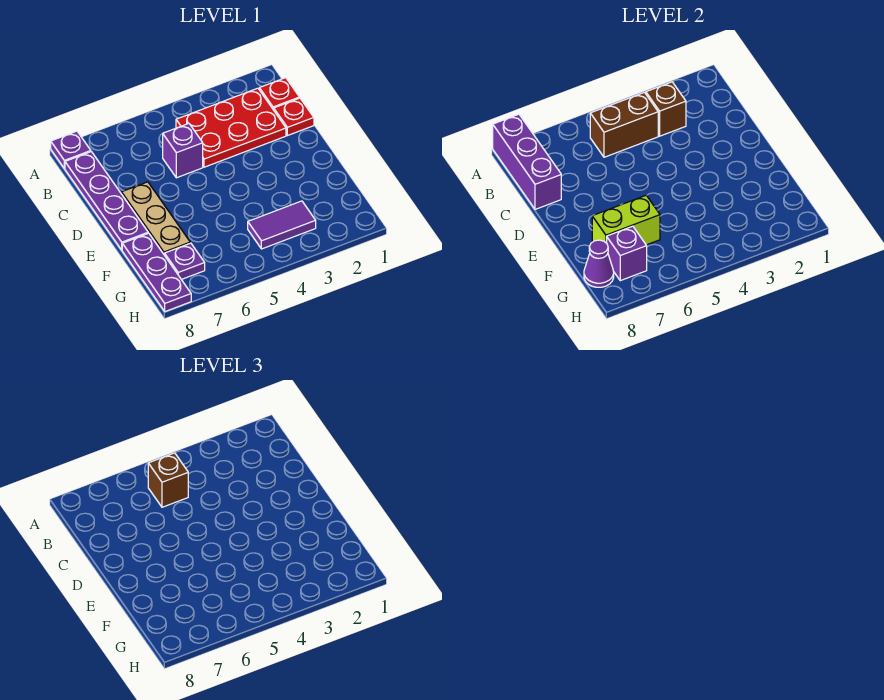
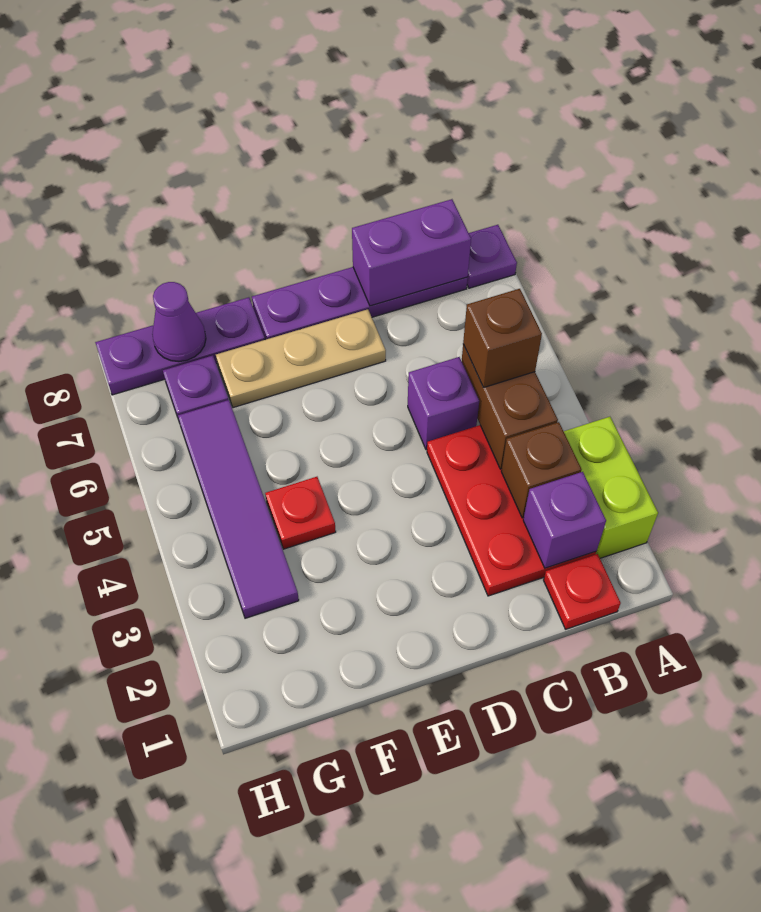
purple brick A8:C8 level 2 -> purple brick B8:C8 level 2
red plate C1 level 1 -> red plate F4 level 1
lime brick F6:F7 level 2 -> lime brick A2:A3 level 1
purple tile G3:G4 level 1 -> purple tile G3:G6 level 1
purple brick G7 level 2 -> purple brick B2 level 2

